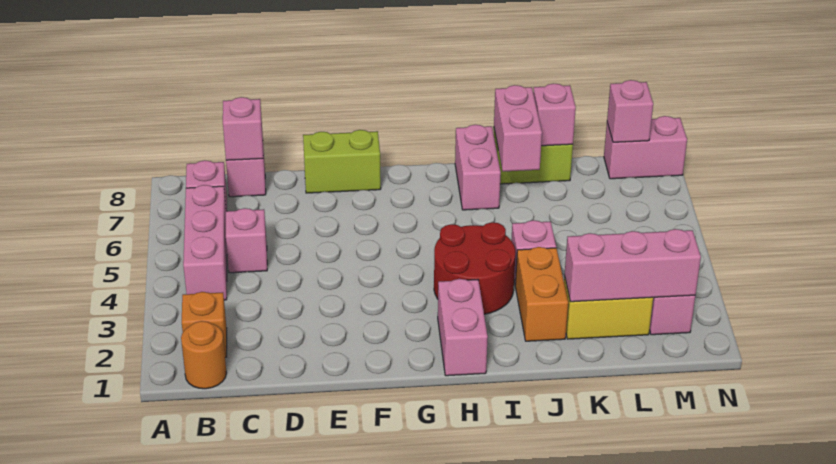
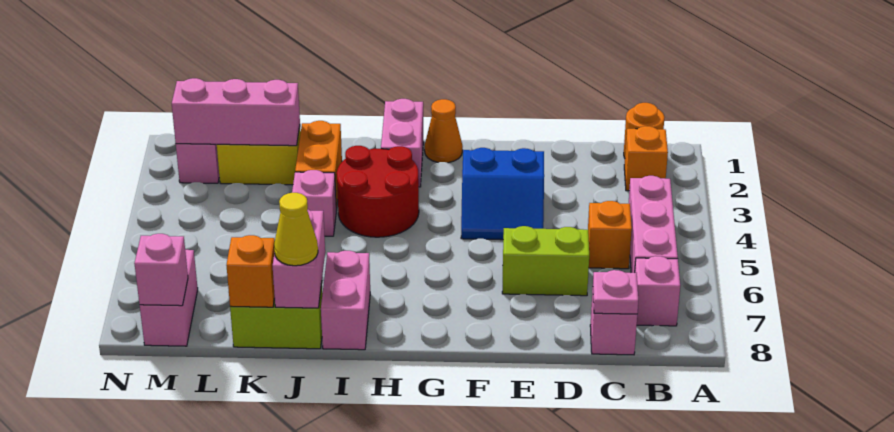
pink brick C5 level 1 -> orange brick C5 level 1
pink brick C8 level 2 -> pink plate C8 level 2
none -> blue slope E3:F4 level 1 top 3
lime brick E8:F8 level 1 -> lime brick D6:E6 level 1
none -> orange cone G1 level 1
none -> yellow cone J8 level 3
pink brick K8 level 2 -> orange brick K8 level 2
pink brick M8:N8 level 1 -> pink brick M7:M8 level 1

